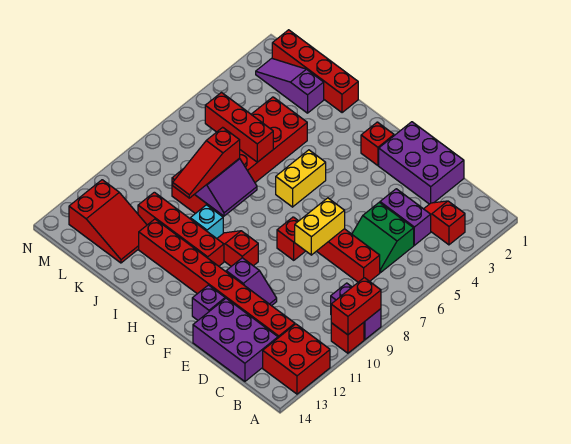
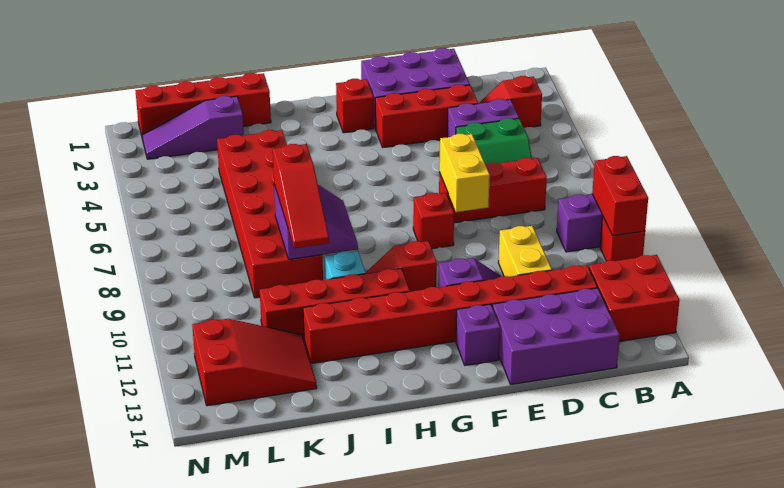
yellow brick H5:H6 level 1 -> yellow brick D10:D11 level 1
red brick J6:L6 level 2 -> red brick D3:F3 level 1

